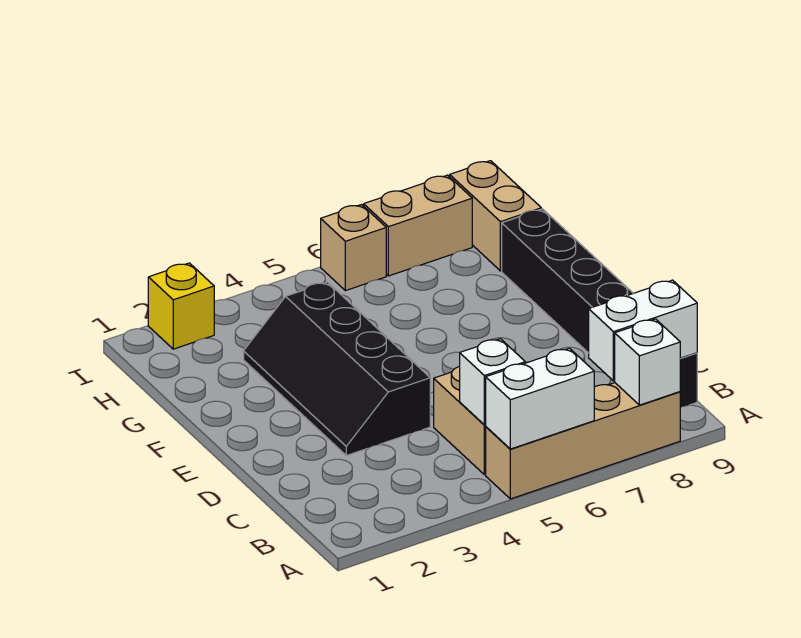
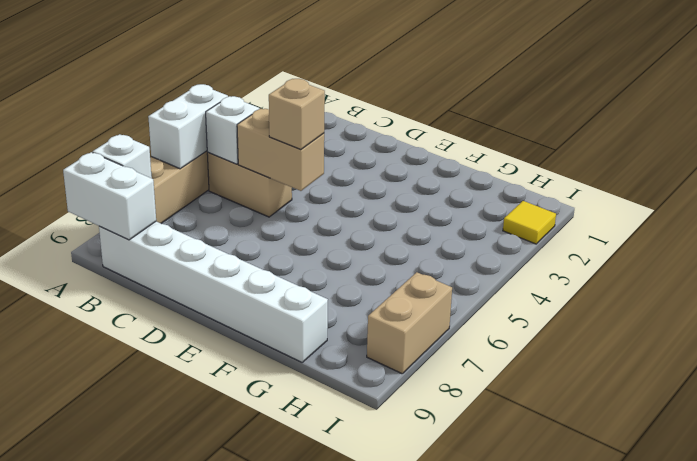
white brick B8:B9 level 2 -> white brick A9:B9 level 2
black brick B9:G9 level 1 -> white brick B9:G9 level 1
black slope D3:G4 level 1 top 4 -> none
tan brick H9:I9 level 1 -> tan brick C5:D5 level 2
yellow brick I2 level 1 -> yellow tile I2 level 1
tan brick I6 level 1 -> tan brick D5 level 3

